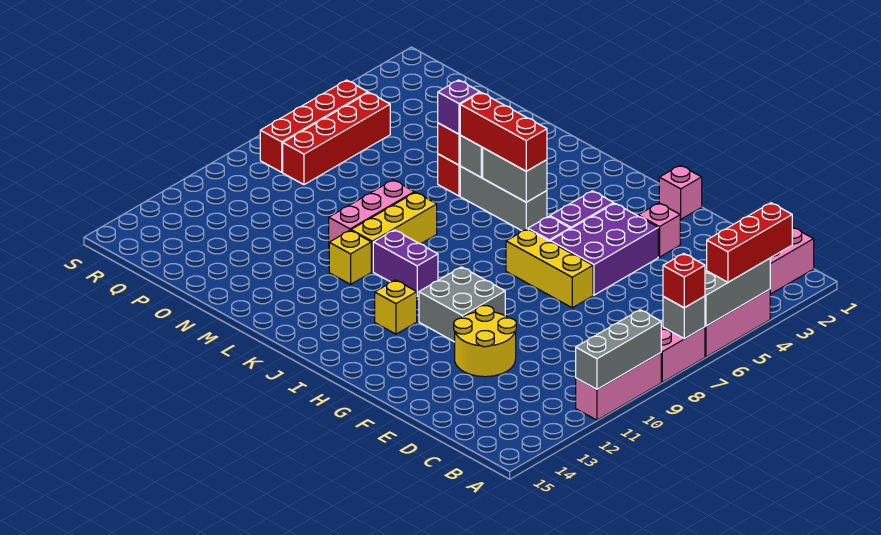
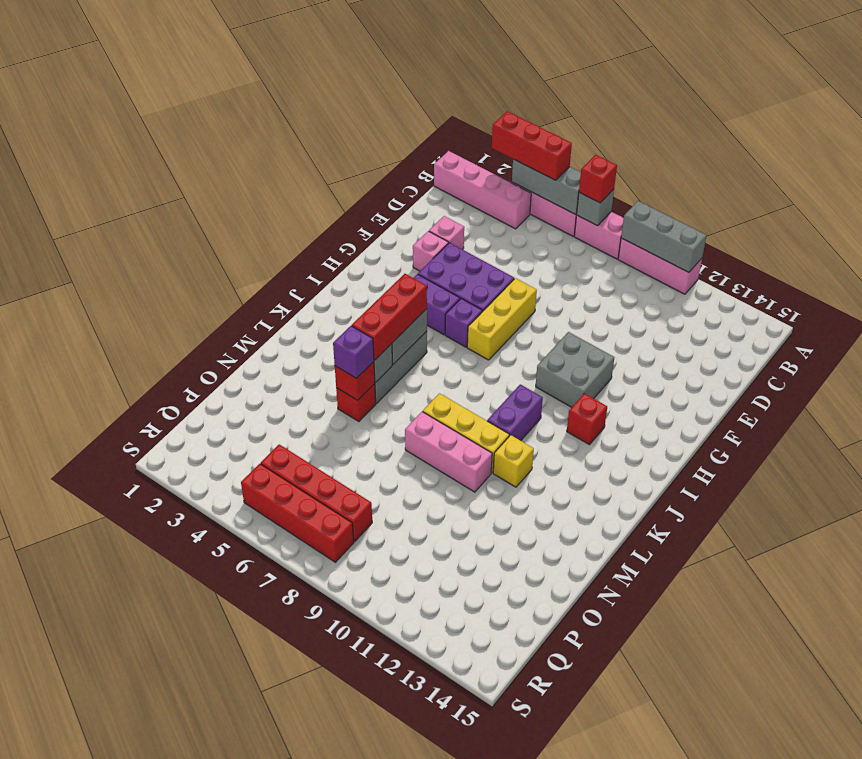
yellow round brick E11:F12 level 1 -> none
pink brick G1 level 1 -> pink brick E3 level 1
yellow brick I12 level 1 -> red brick I12 level 1

